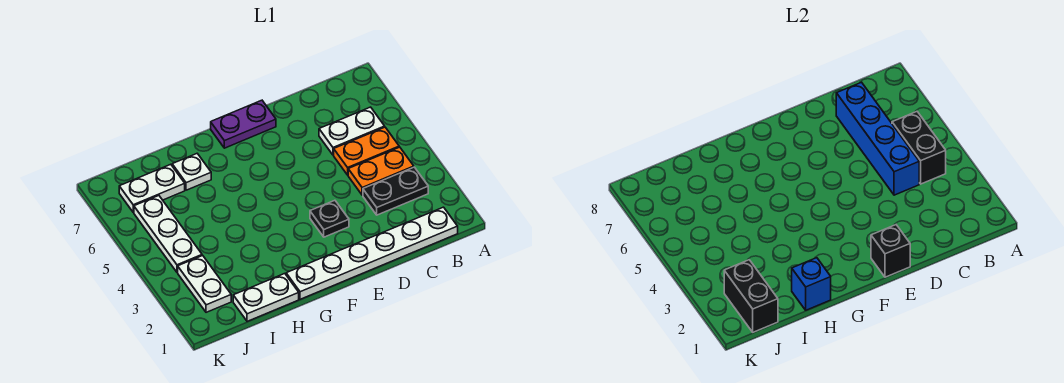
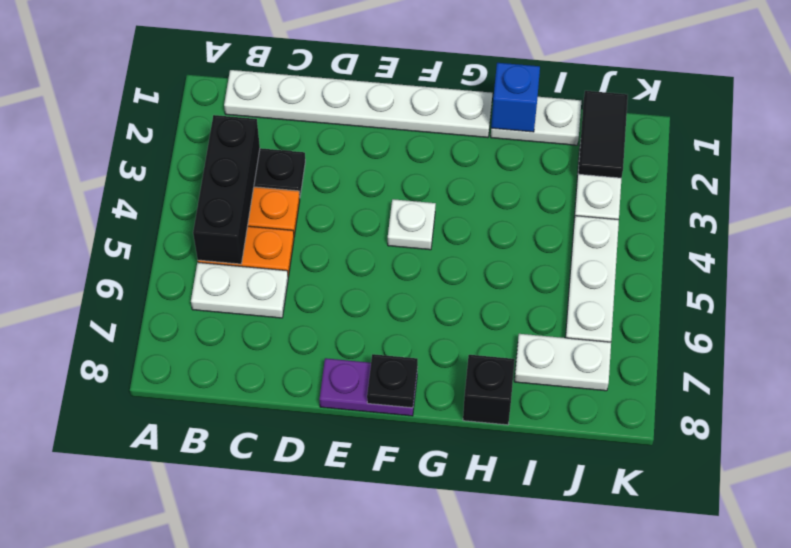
black brick B4:B5 level 2 -> black brick B3:B5 level 2
blue brick C4:C7 level 2 -> none
black brick E1 level 2 -> black brick H8 level 1
black plate E3 level 1 -> black plate F8 level 2
white plate H7 level 1 -> white plate F4 level 1
black brick J1:J2 level 2 -> black tile J1:J2 level 2

